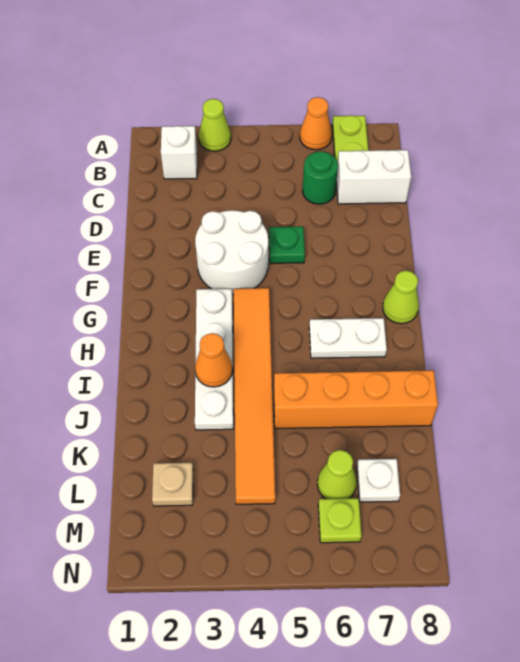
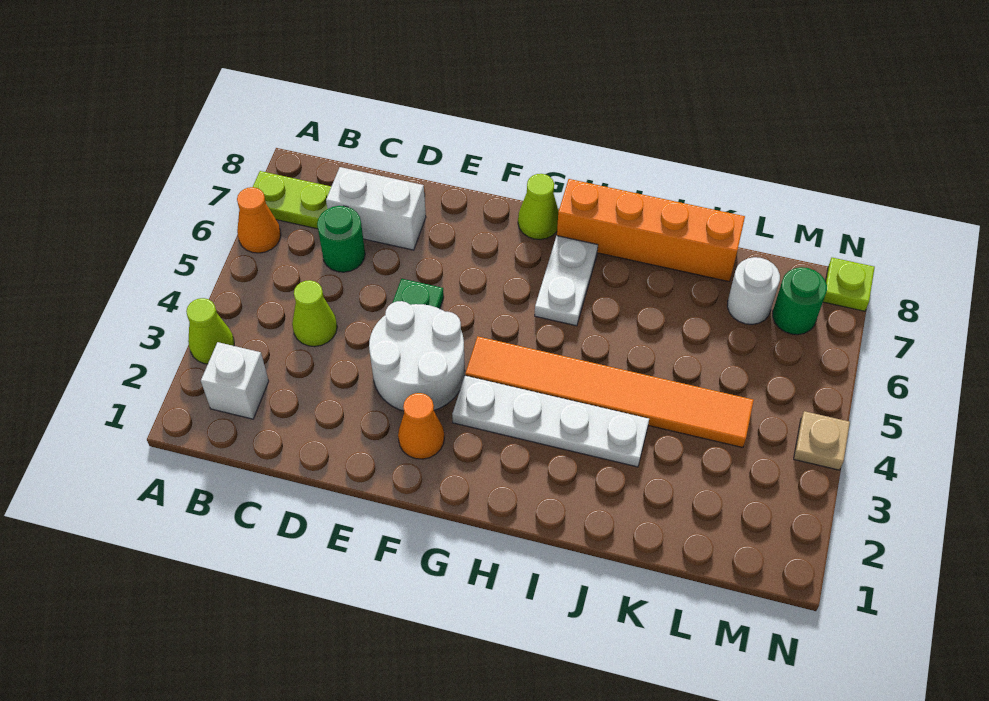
white brick C7:C8 level 1 -> white brick C7:D7 level 1
orange cone I3 level 2 -> orange cone F2 level 1
orange brick J5:J8 level 1 -> orange brick H8:K8 level 1
tan plate L2 level 1 -> tan plate N4 level 1
lime cone L6 level 1 -> lime cone C4 level 1
white plate L7 level 1 -> white round brick L7 level 1
lime plate M6 level 1 -> lime plate N8 level 1
none -> green round brick M7 level 1

